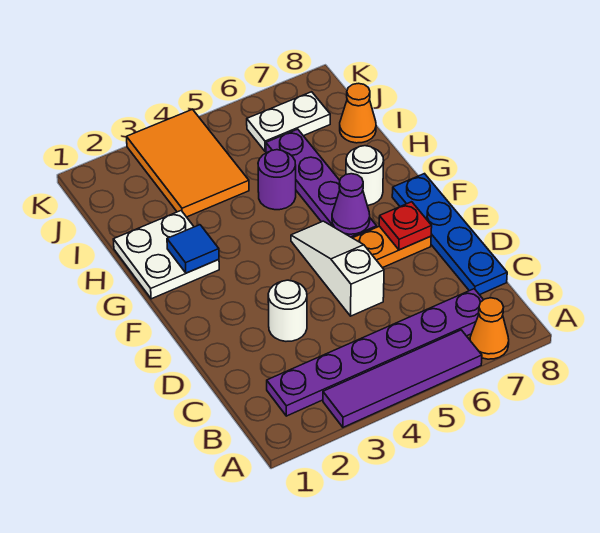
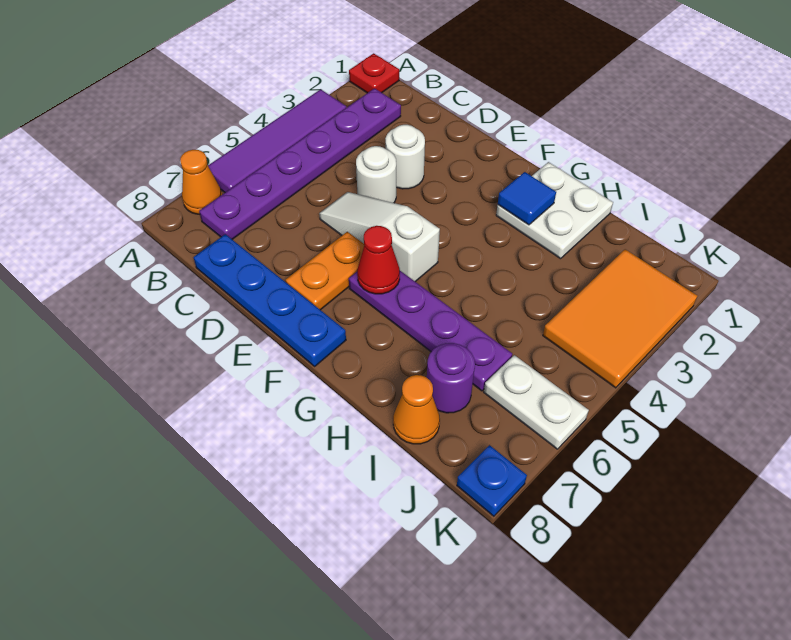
white slope D5:F5 level 1 top D -> white slope D5:F5 level 1 top F
red plate E7 level 2 -> red plate A1 level 1
purple cone F6 level 2 -> red cone F6 level 2
white round brick G7 level 1 -> white round brick D4 level 1
purple round brick H5 level 1 -> purple round brick I7 level 1
orange tile I3:K4 level 1 -> orange tile J2:K4 level 1
white plate J6:J7 level 1 -> white plate J6:K6 level 1
none -> blue plate K8 level 1

